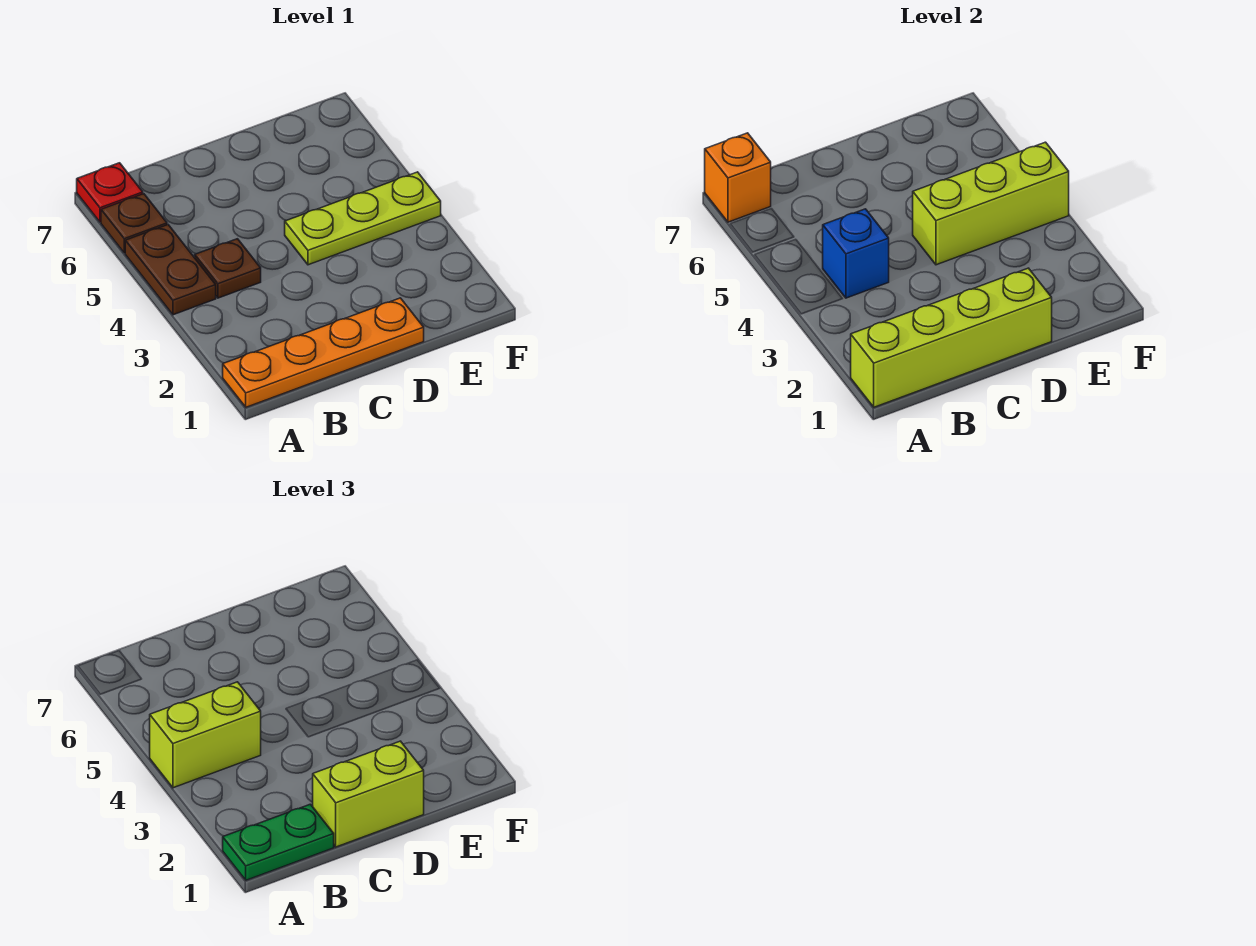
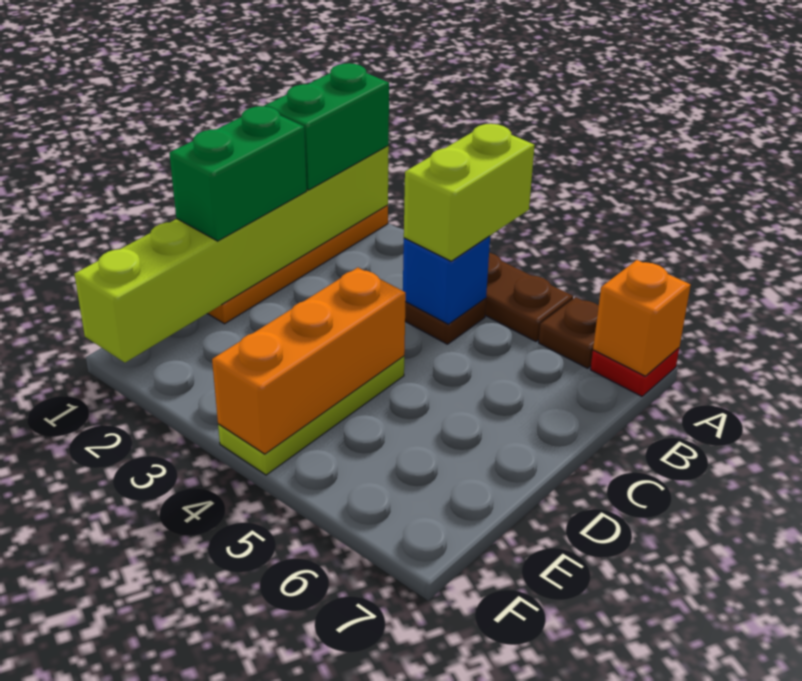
lime brick A1:D1 level 2 -> lime brick A1:F1 level 2
green plate A1:B1 level 3 -> green brick A1:B1 level 3
lime brick C1:D1 level 3 -> green brick C1:D1 level 3
lime brick D4:F4 level 2 -> orange brick D4:F4 level 2

